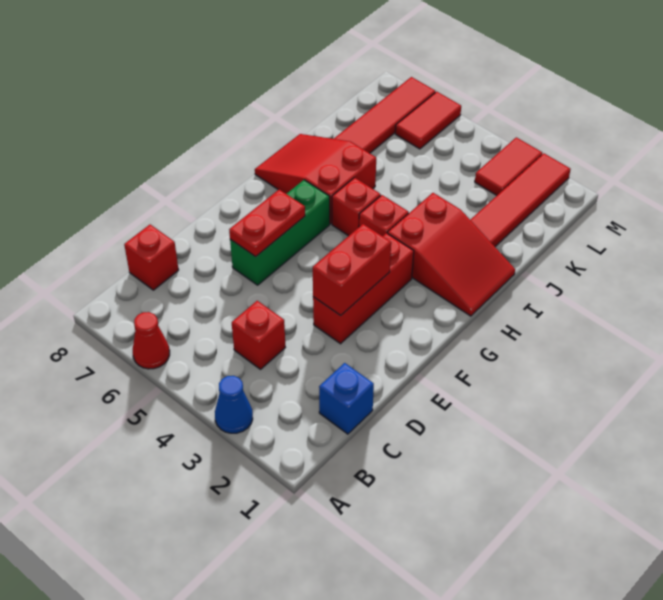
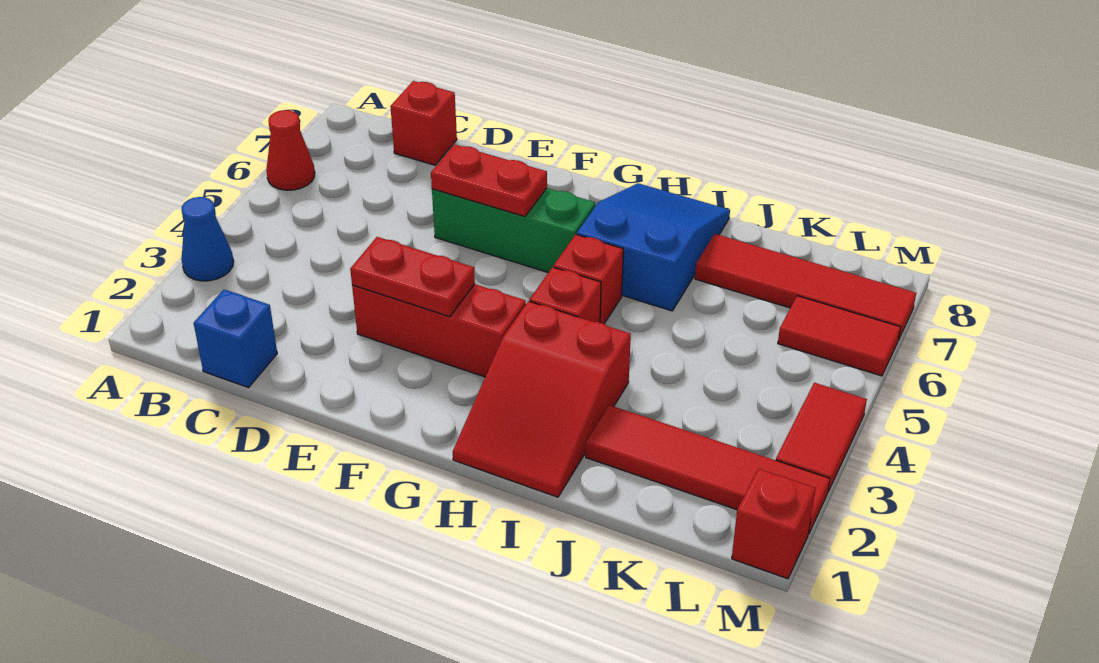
red brick C4 level 1 -> red brick M1 level 1
red brick E3:F3 level 2 -> red plate E3:F3 level 2
red slope H6:I8 level 1 top 6 -> blue slope H6:I8 level 1 top 6
red tile L3:M3 level 1 -> red tile M3:M4 level 1

